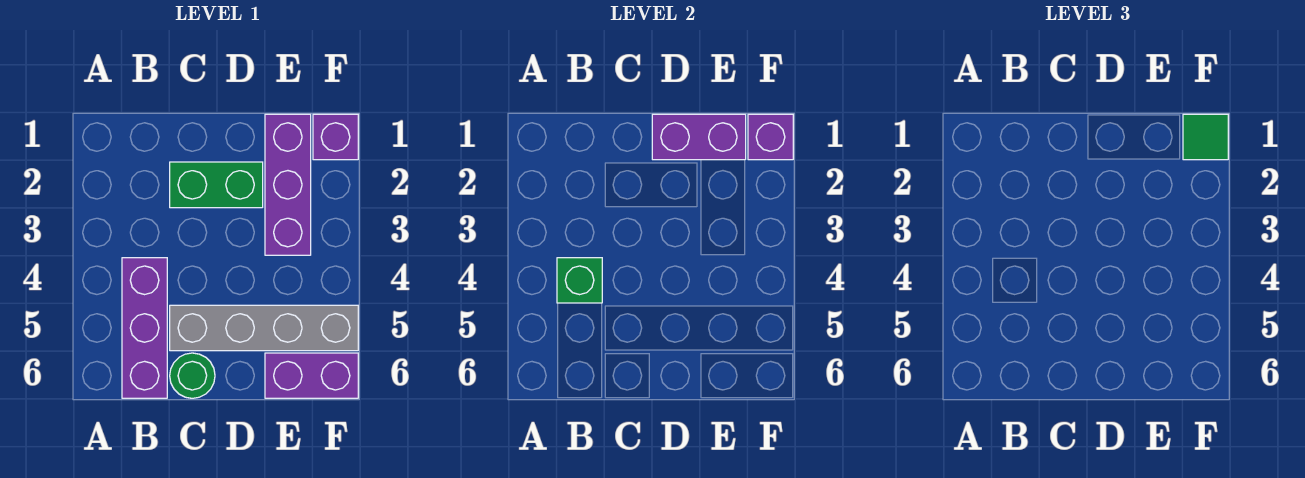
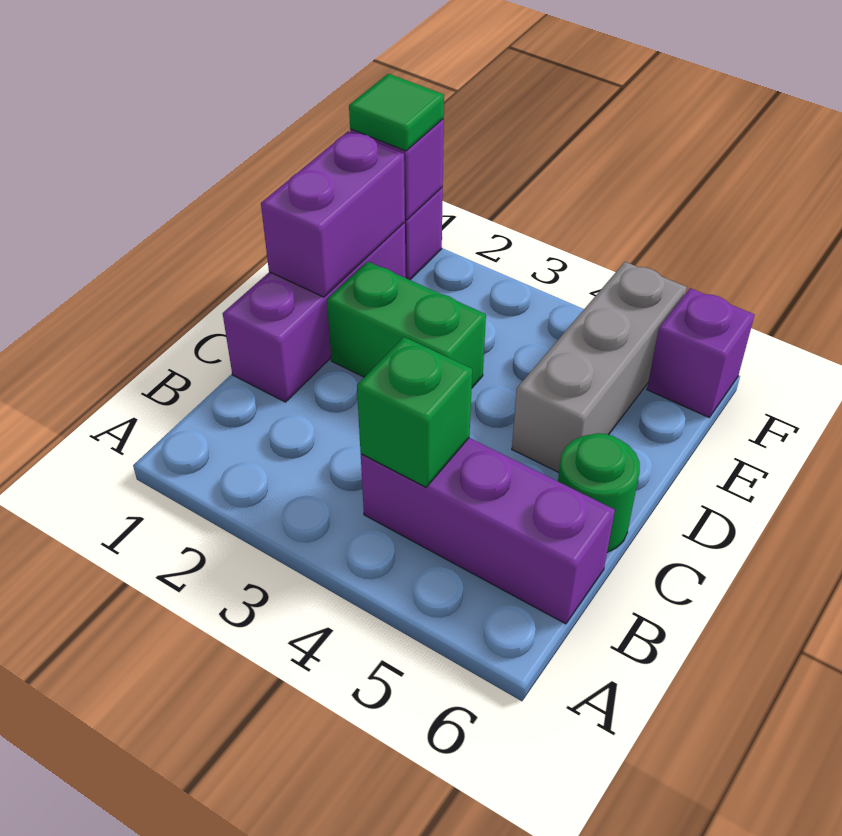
green brick C2:D2 level 1 -> green brick D2:D3 level 1
grey brick C5:F5 level 1 -> grey brick D5:F5 level 1
purple brick E1:E3 level 1 -> purple brick C1:E1 level 1
purple brick E6:F6 level 1 -> purple brick F6 level 1

